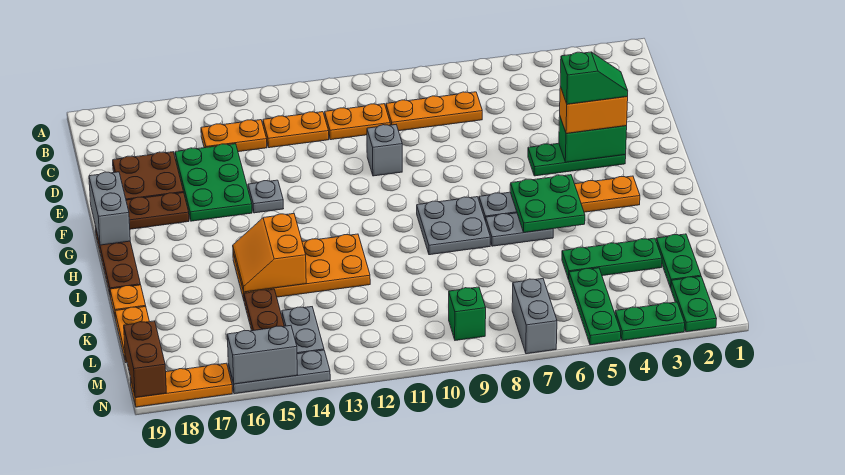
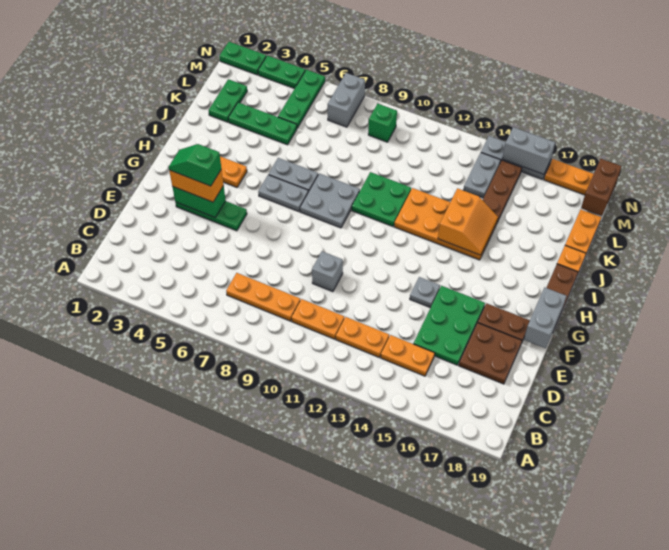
green plate H5:I6 level 2 -> green plate I10:J11 level 1
green plate M2:N2 level 1 -> green plate N1:N2 level 1

